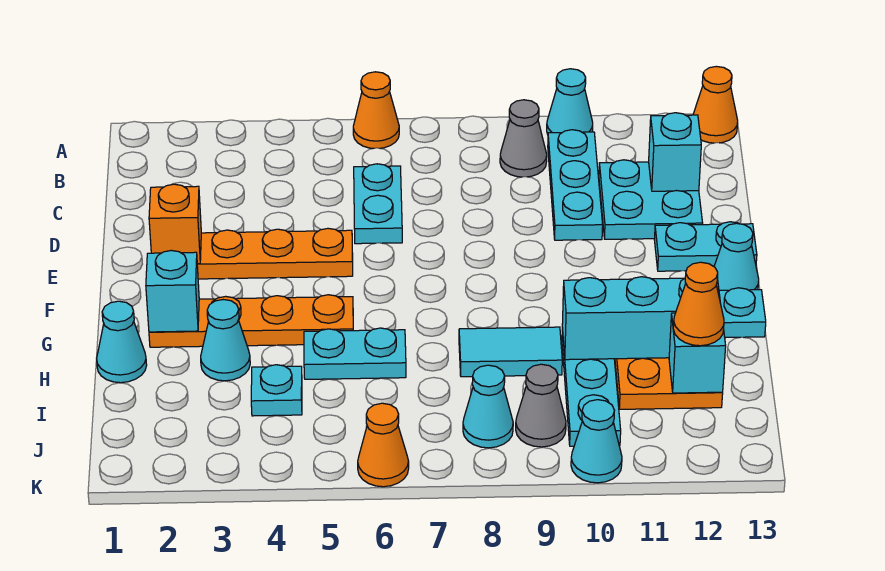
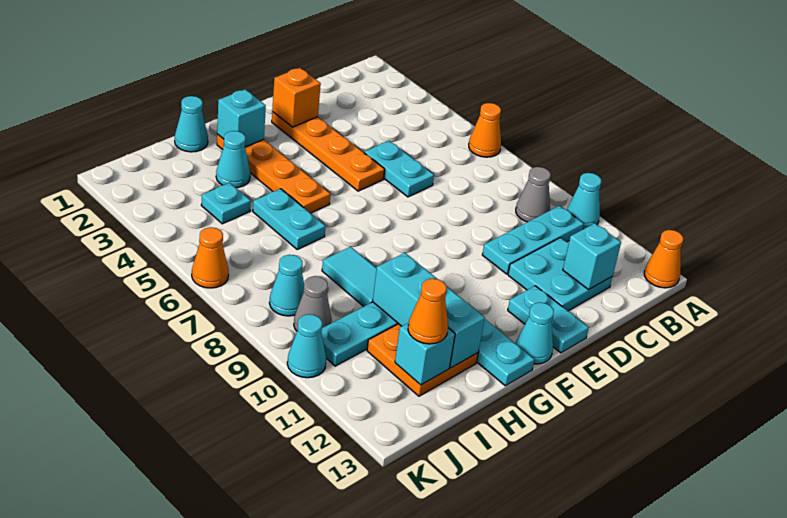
cyan plate C6:D6 level 1 -> cyan plate D5:D6 level 1

